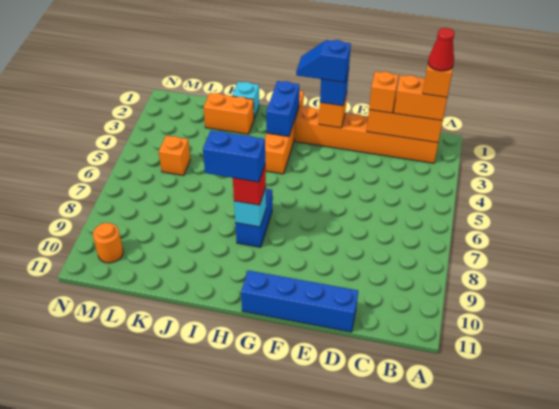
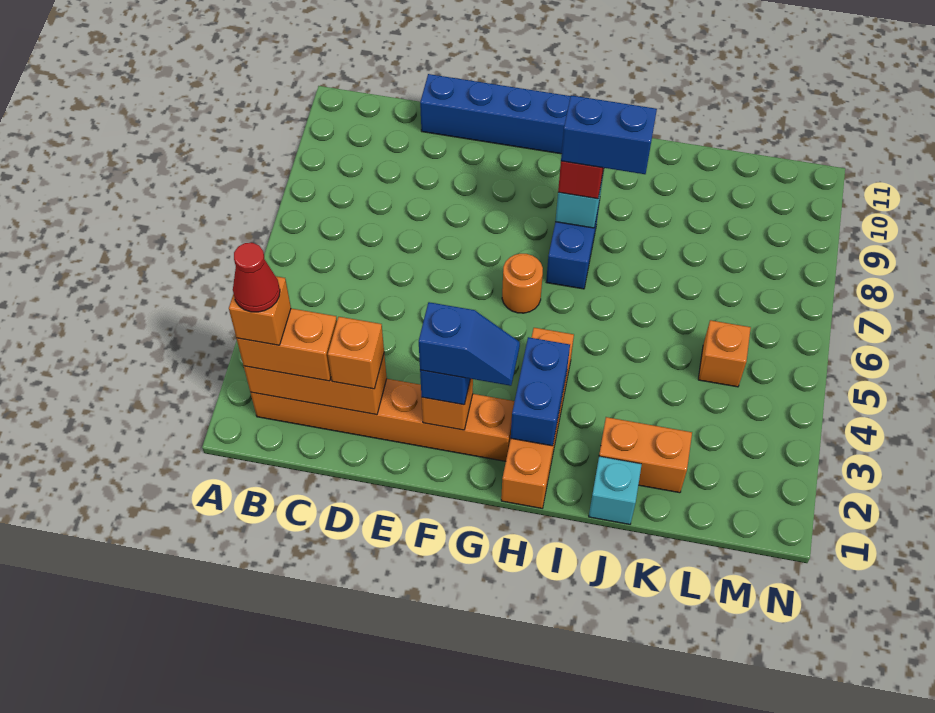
orange round brick M10 level 1 -> orange round brick G6 level 1

